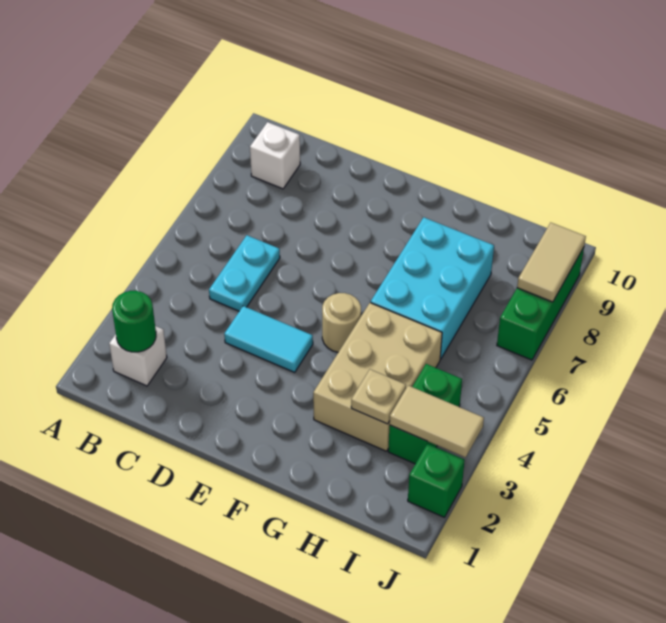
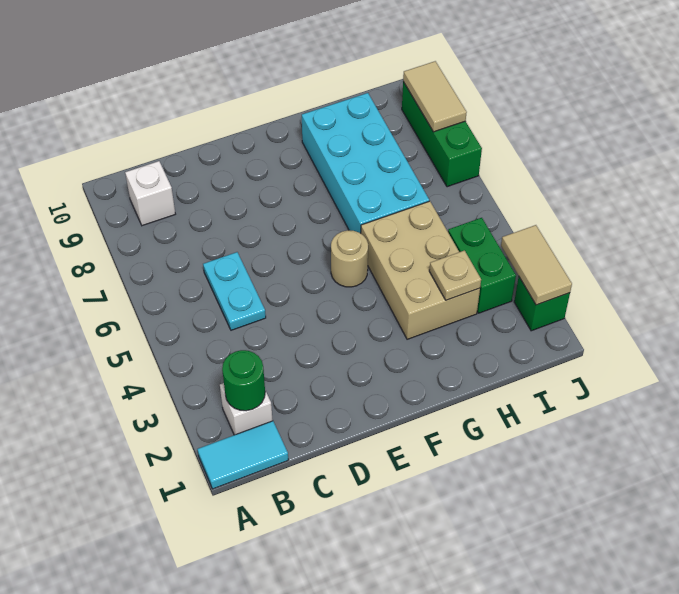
cyan tile D4:E4 level 1 -> cyan tile A1:B1 level 1
cyan brick G6:H8 level 1 -> cyan brick G6:H9 level 1
tan tile I3:J3 level 2 -> tan tile J2:J3 level 2

